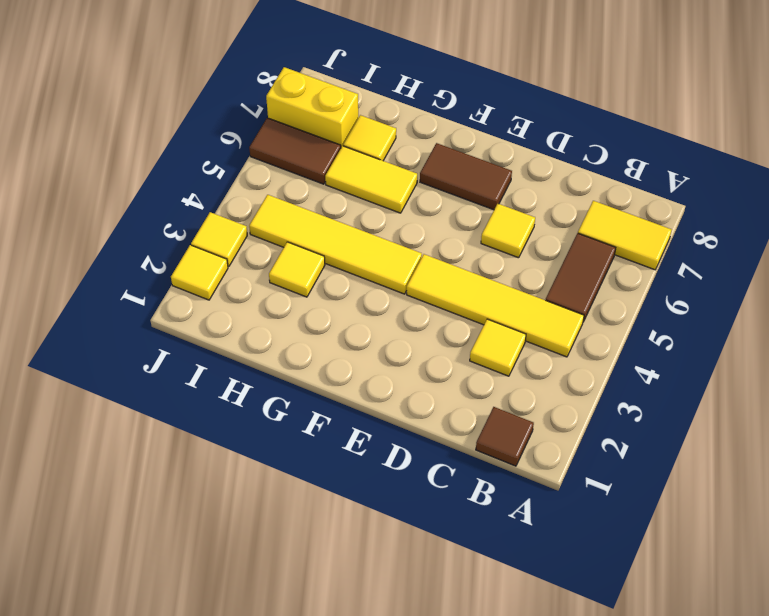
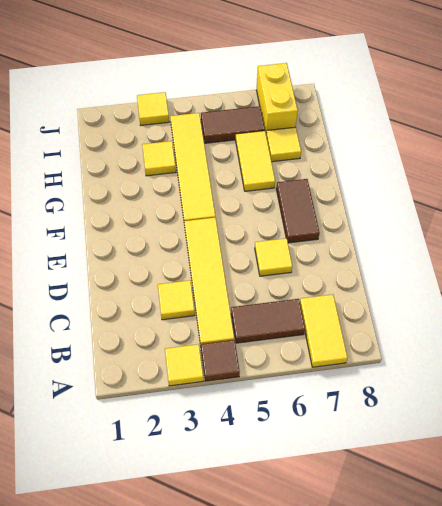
brown tile B1 level 1 -> brown tile A4 level 1
brown tile I6:J6 level 1 -> brown tile I5:I6 level 1
yellow tile J2 level 1 -> yellow tile A3 level 1

